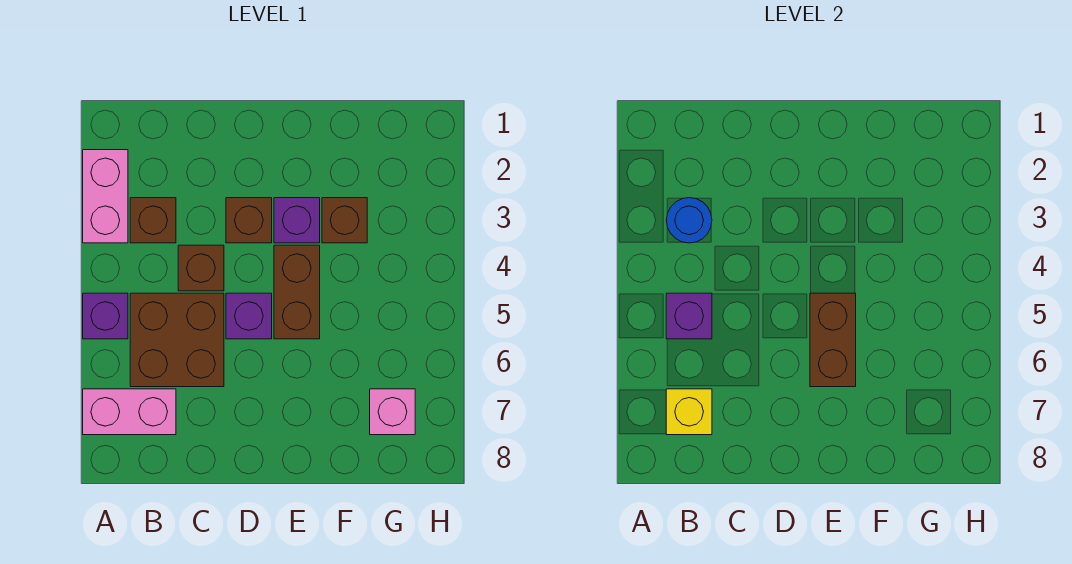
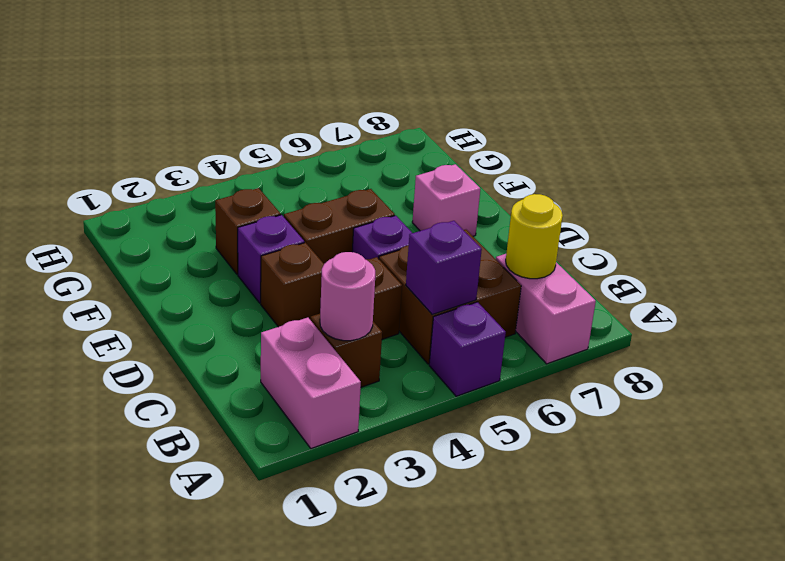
pink brick A2:A3 level 1 -> pink brick A2:B2 level 1
blue round brick B3 level 2 -> pink round brick B3 level 2
yellow brick B7 level 2 -> yellow round brick B7 level 2
brown brick E5:E6 level 2 -> none
pink brick G7 level 1 -> pink brick E7 level 1

